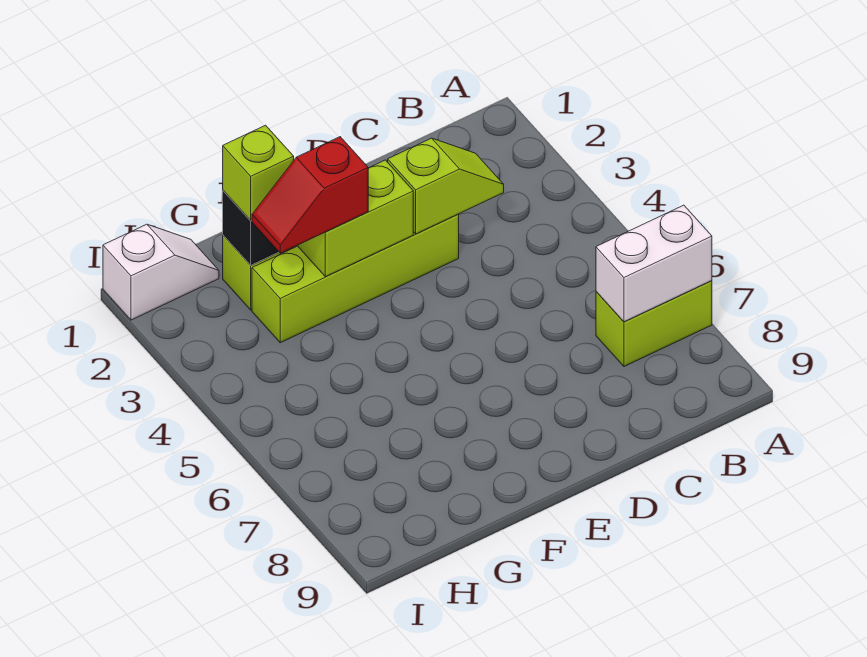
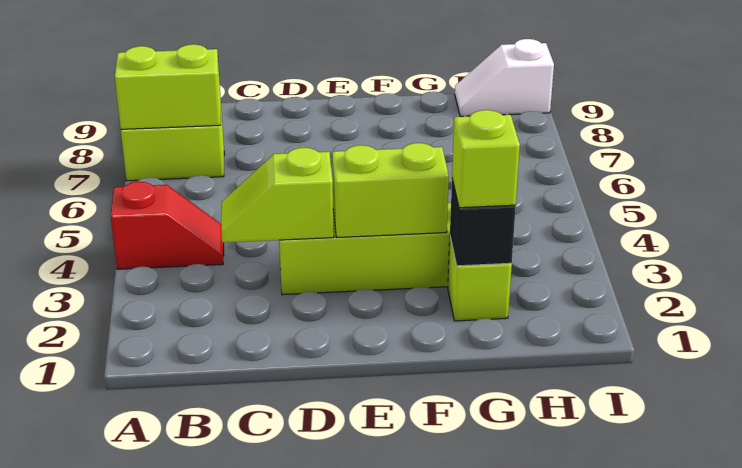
white brick A7:B7 level 2 -> lime brick A7:B7 level 2
red slope F3:G3 level 3 top F -> red slope A4:B4 level 1 top A
white slope H1:I1 level 1 top I -> white slope H9:I9 level 1 top I

